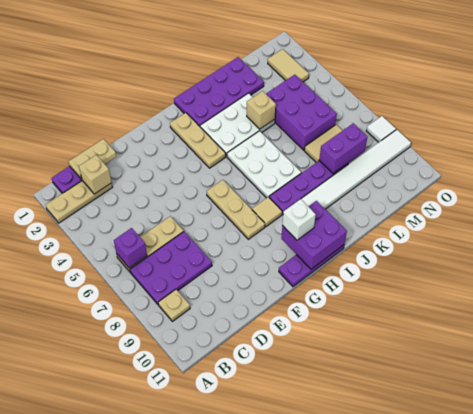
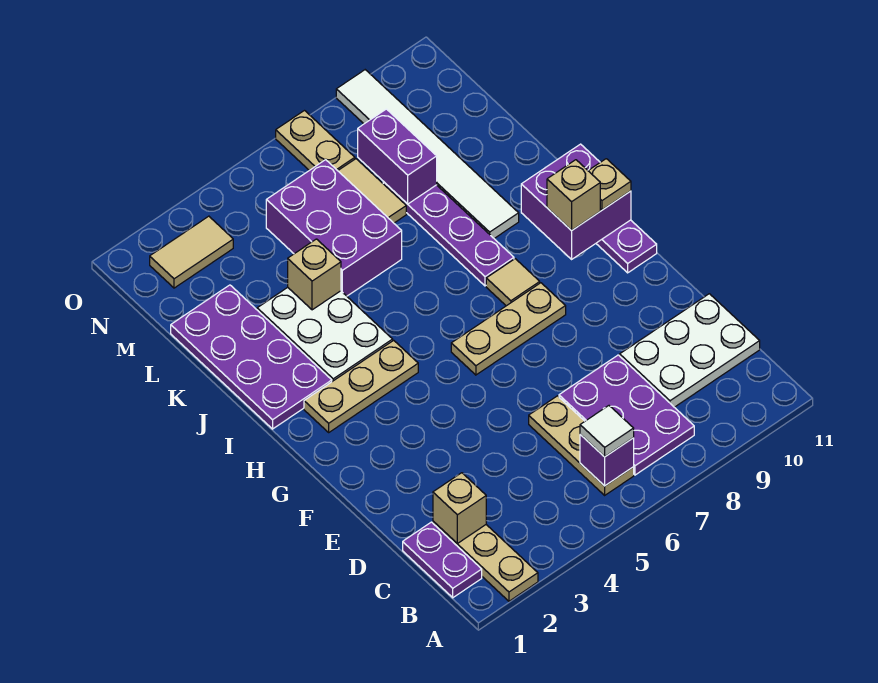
tan plate B9 level 1 -> tan plate H11 level 3
tan plate C1:D1 level 2 -> tan plate N7:O7 level 1
white brick H10 level 3 -> tan brick H10 level 3
white plate I5:J7 level 1 -> white plate C9:D11 level 1
purple brick L4:M6 level 1 -> purple brick K5:M6 level 1
white tile O8 level 1 -> white tile B6 level 3

